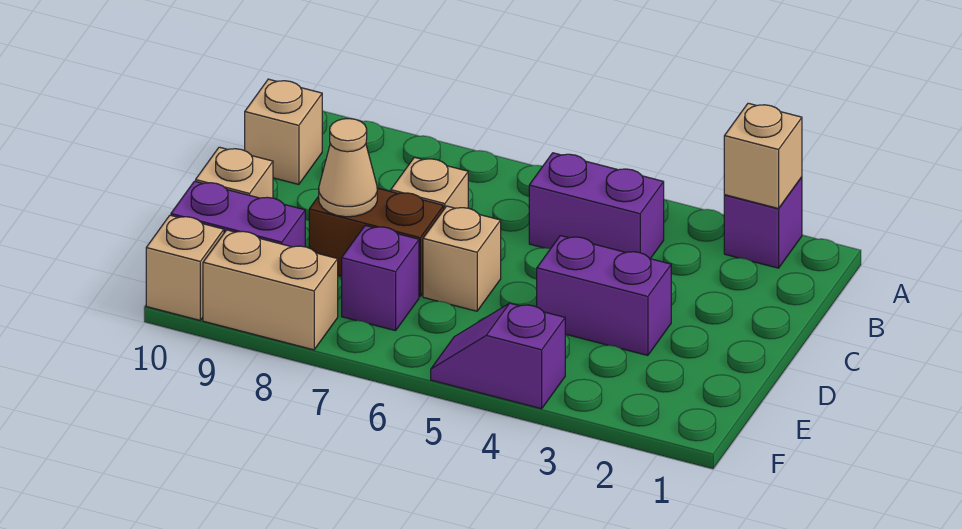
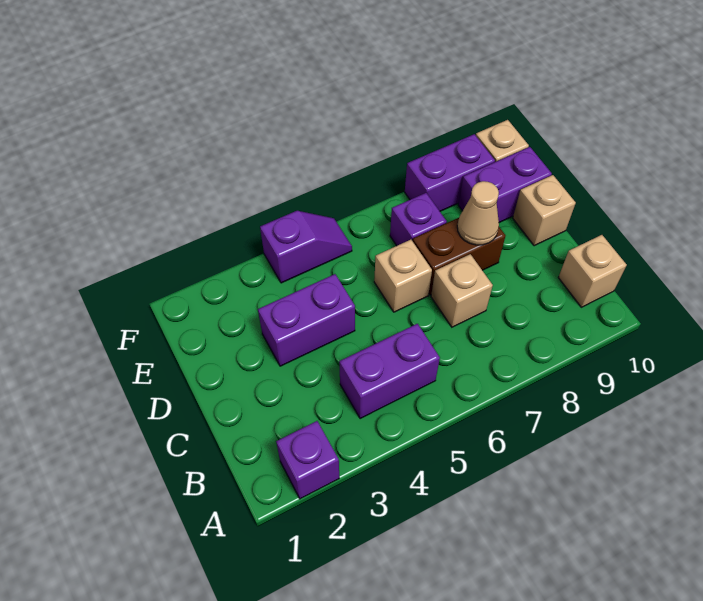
tan brick A2 level 2 -> none
tan brick F8:F9 level 1 -> purple brick F8:F9 level 1

